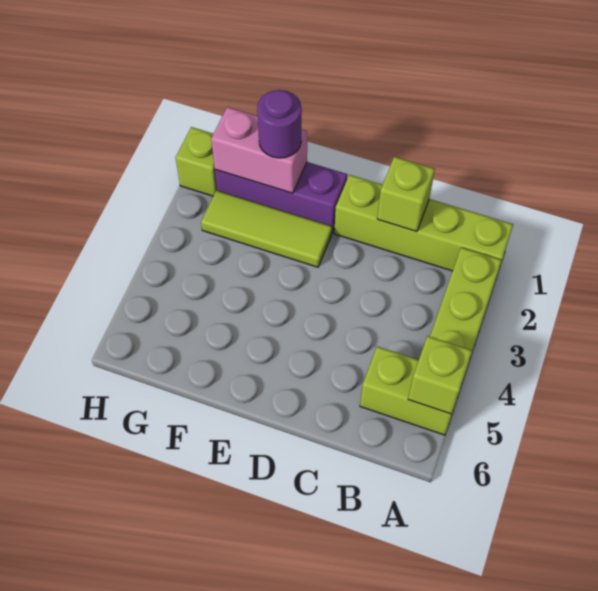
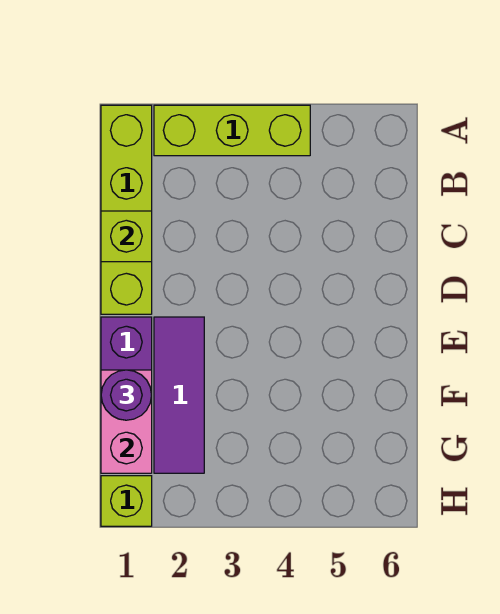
lime brick A5:B5 level 1 -> none
lime brick A5 level 2 -> none
lime tile E2:G2 level 1 -> purple tile E2:G2 level 1

